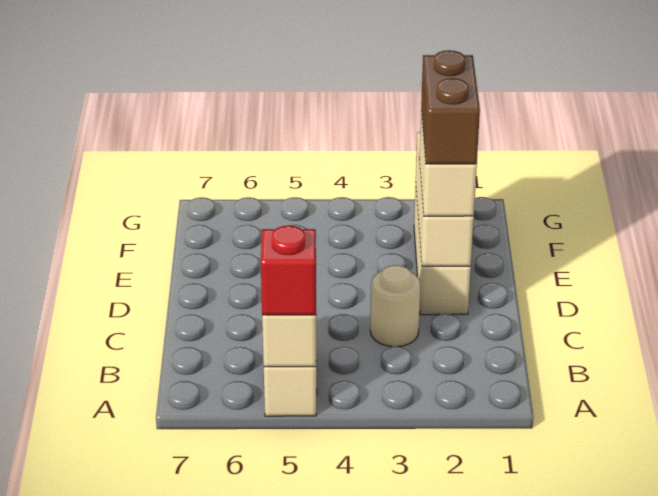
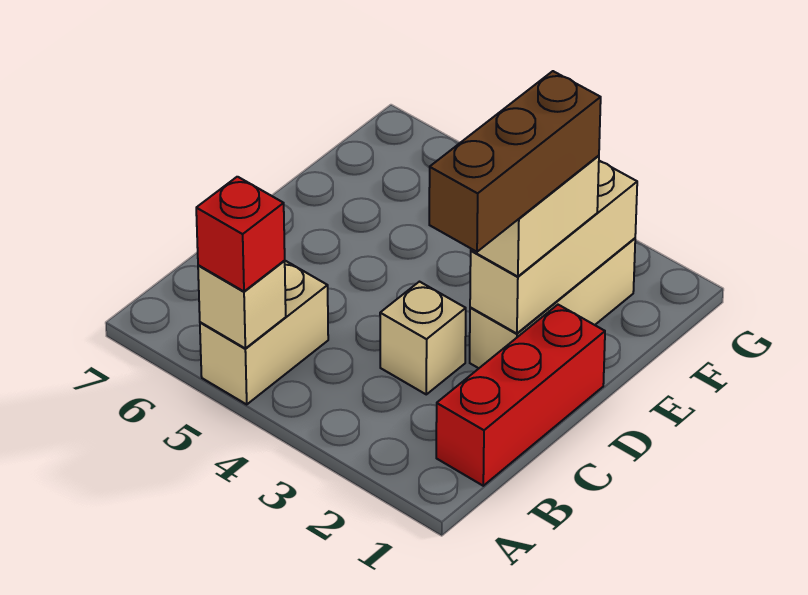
none -> red brick B1:D1 level 1
tan round brick C3 level 1 -> tan brick C3 level 1
brown brick D2:E2 level 4 -> brown brick C2:E2 level 4

